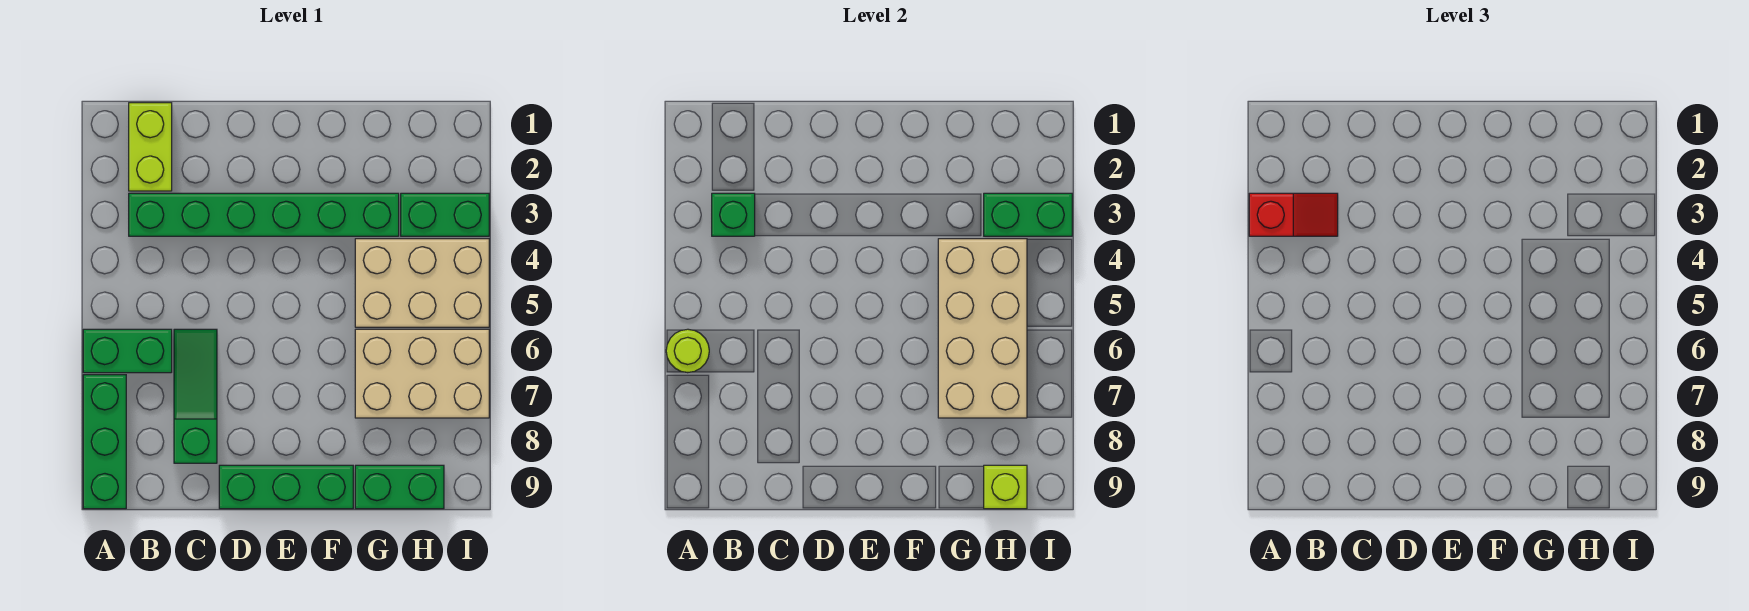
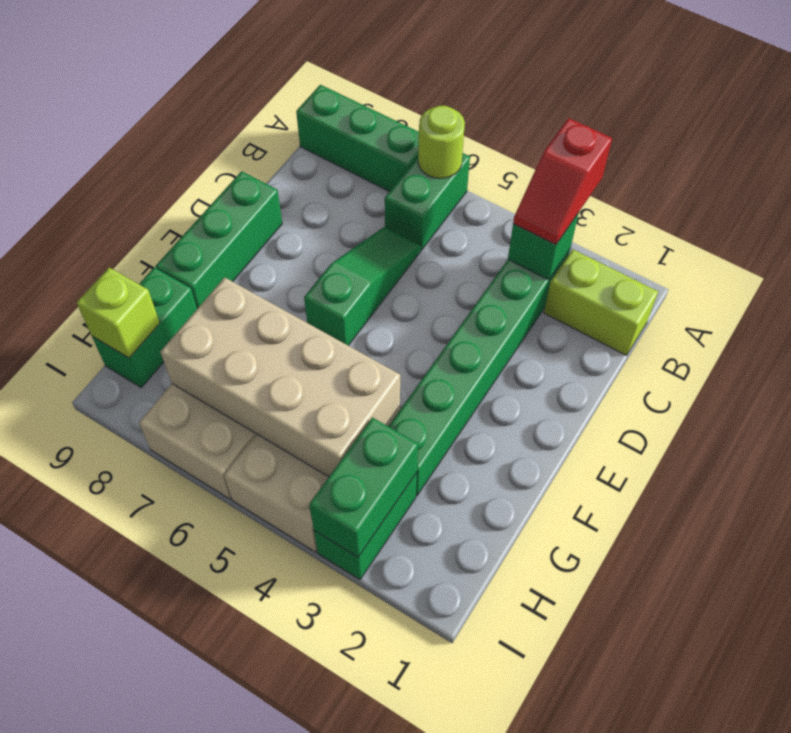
green slope C6:C8 level 1 top 8 -> green slope C6:E6 level 1 top E

